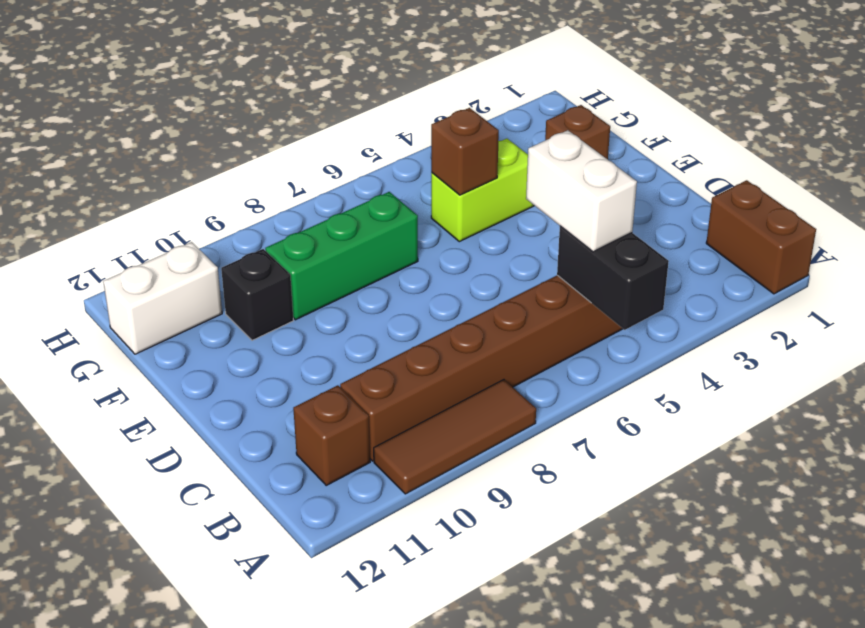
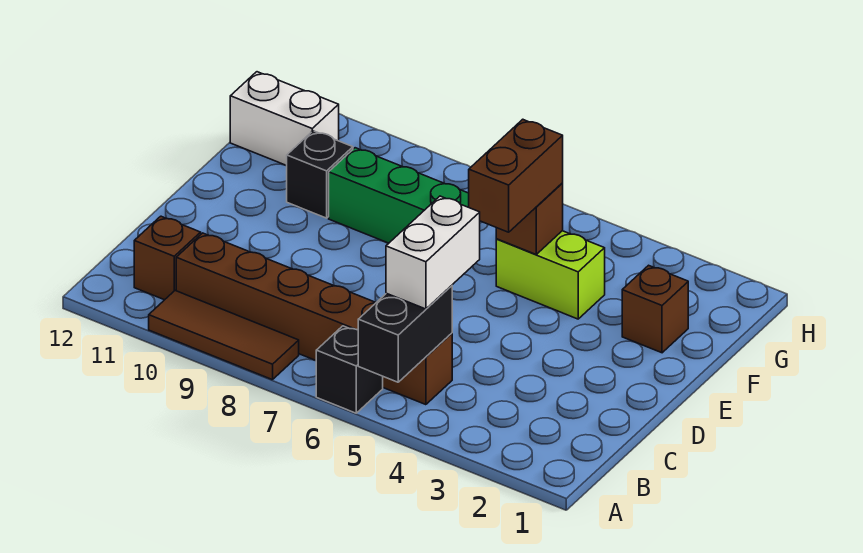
brown brick A1:B1 level 1 -> brown brick E5:F5 level 3
none -> black brick A6 level 1

